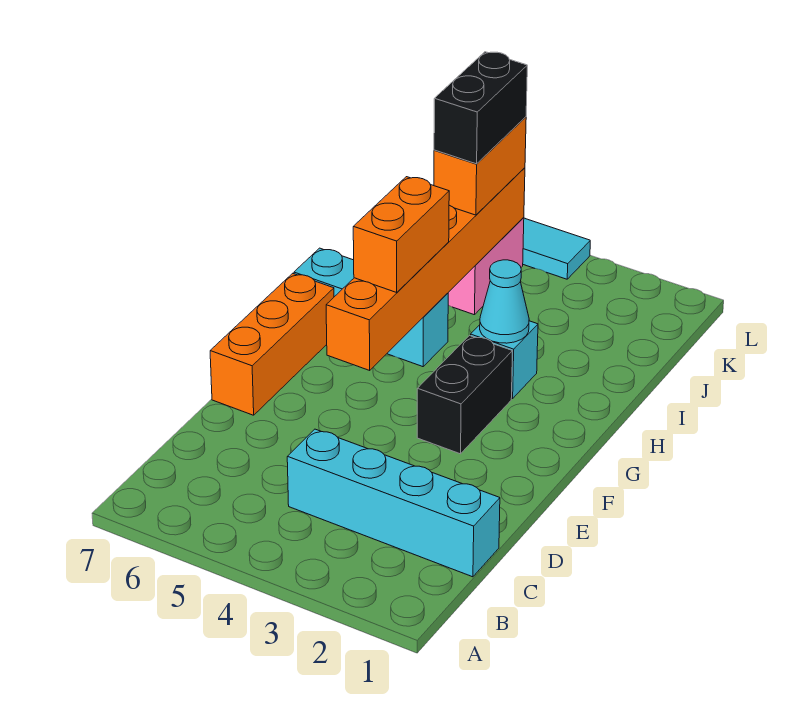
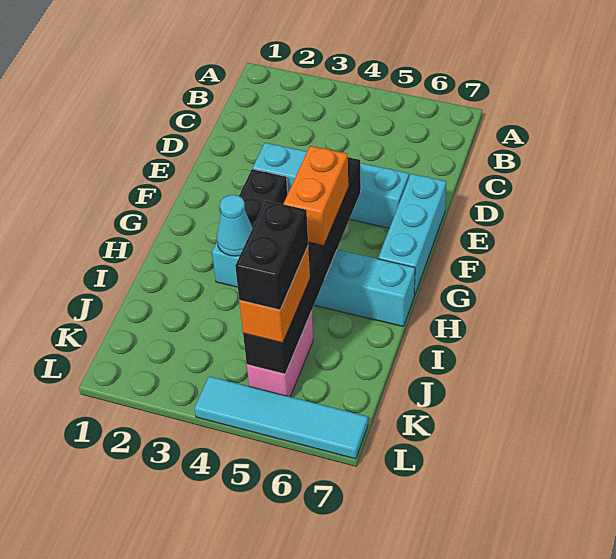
cyan brick C1:C4 level 1 -> cyan brick E3:E6 level 1
orange brick E7:G7 level 1 -> cyan brick E7:G7 level 1
orange brick F5:K5 level 2 -> black brick F5:K5 level 2

